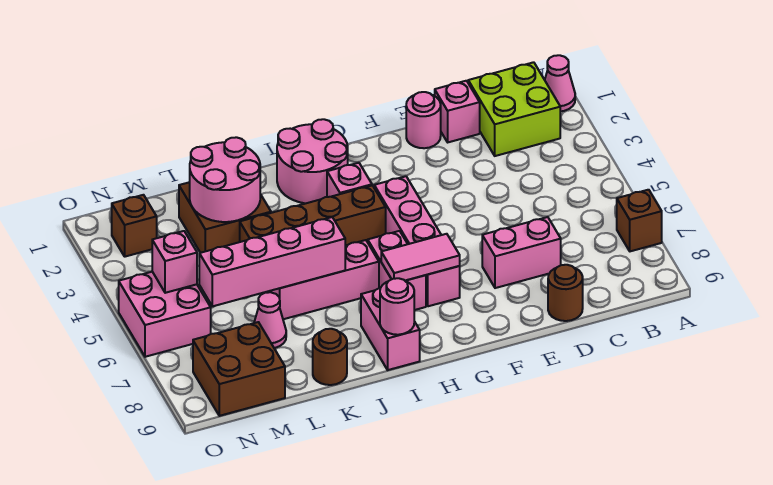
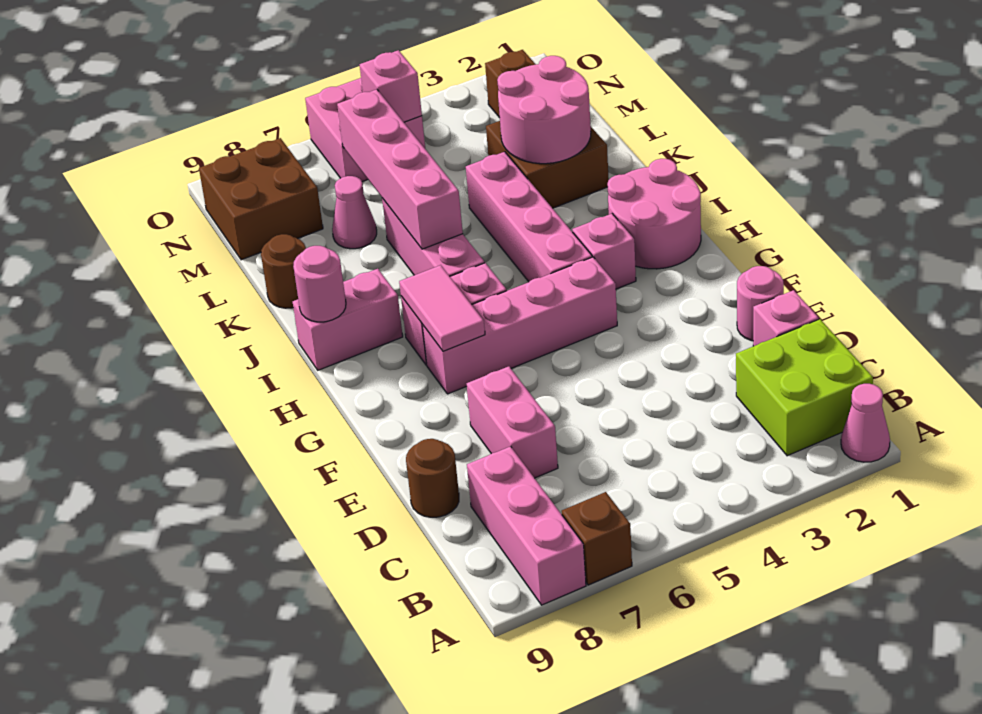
none -> pink brick A8:C8 level 1
brown brick H4:K4 level 1 -> pink brick H4:K4 level 1

